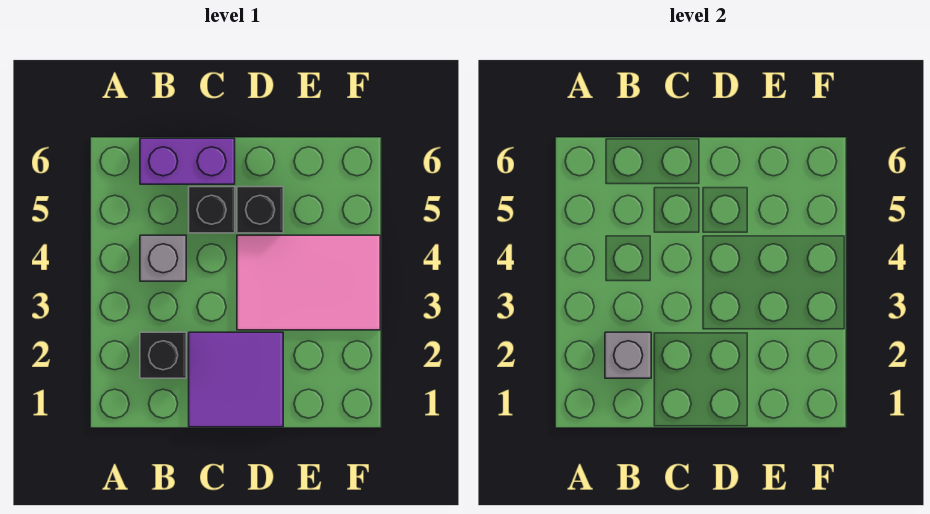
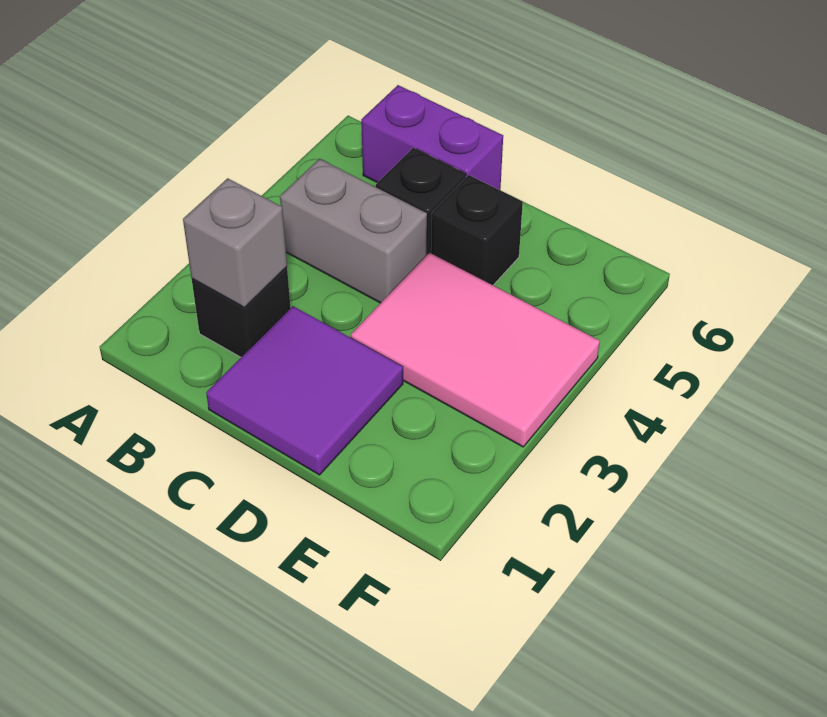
grey brick B4 level 1 -> grey brick B4:C4 level 1

